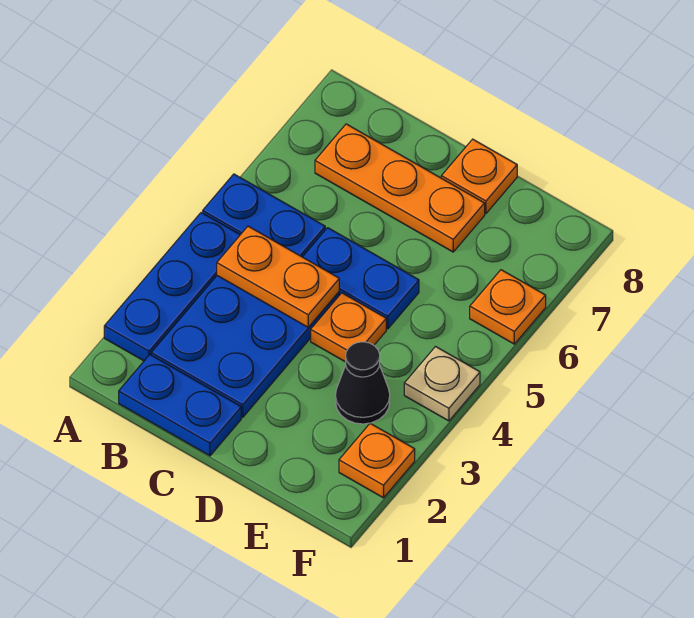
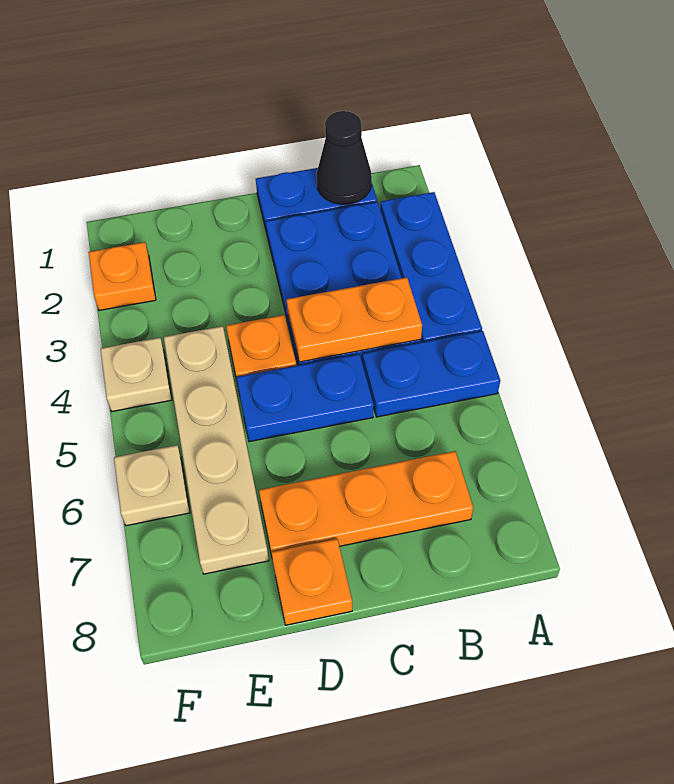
black cone E3 level 1 -> black cone B1 level 2
none -> tan plate E4:E7 level 1
orange plate F6 level 1 -> tan plate F6 level 1

